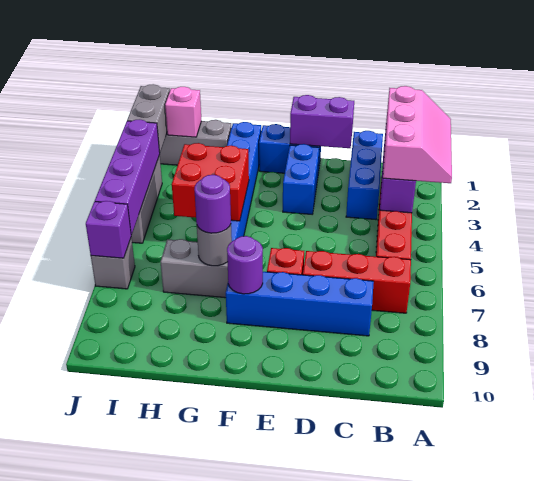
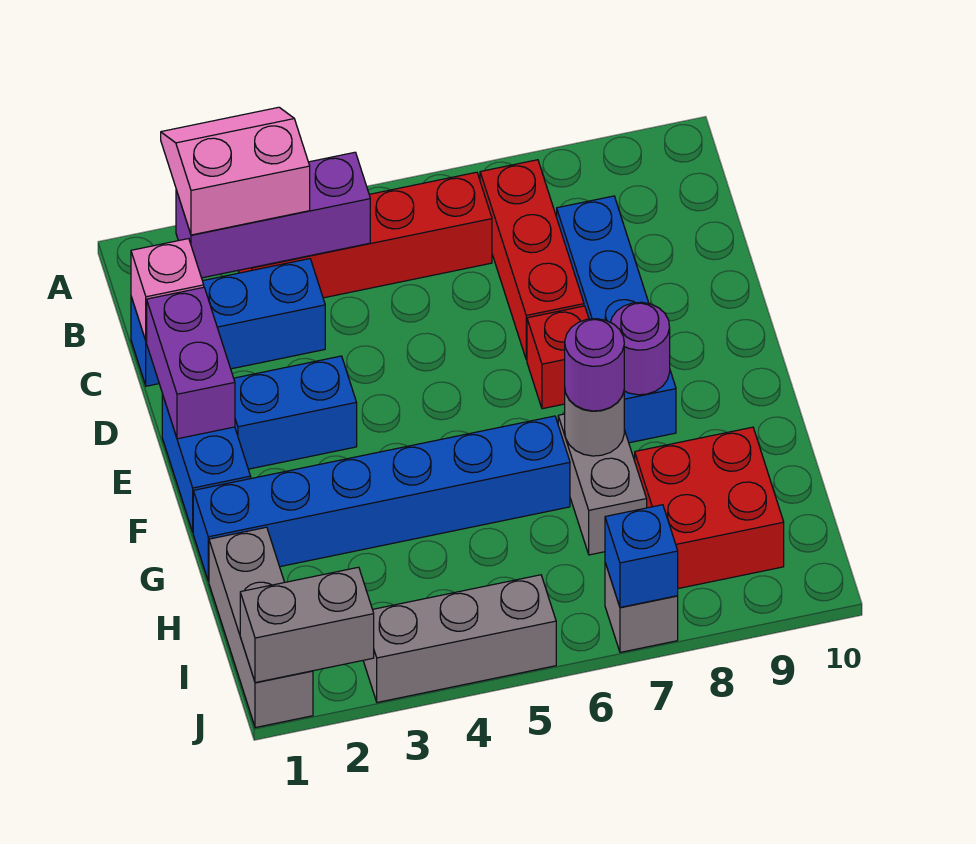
pink slope A2:B4 level 3 top B -> pink slope A2:B3 level 3 top B
red brick G4:H5 level 2 -> red brick H8:I9 level 1
pink brick I1 level 2 -> pink brick C1 level 2
purple brick J3:J6 level 2 -> none
purple brick J7 level 2 -> blue brick J7 level 2

